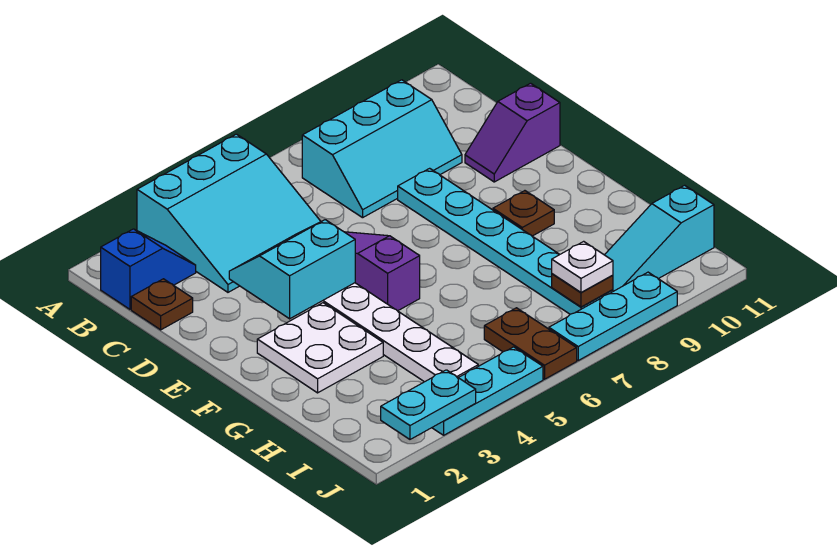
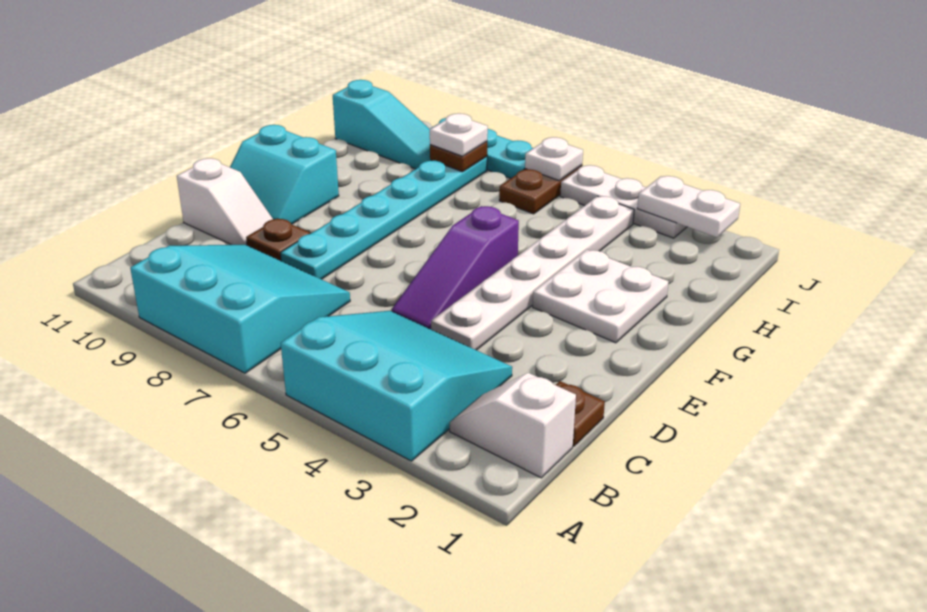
blue slope B1:B2 level 1 top 1 -> white slope B1:B2 level 1 top 1
cyan slope B7:C9 level 1 top B -> cyan slope A7:C9 level 1 top A
cyan slope D3:E4 level 2 top E -> cyan slope E10:F11 level 1 top F
purple slope D10:D11 level 1 top 11 -> white slope D10:D11 level 1 top 11
brown plate F9 level 1 -> brown plate D9 level 1
cyan plate J2:J3 level 2 -> white plate J2:J3 level 2
cyan plate J3:J5 level 1 -> white plate J3:J5 level 1
none -> white plate J6 level 2

